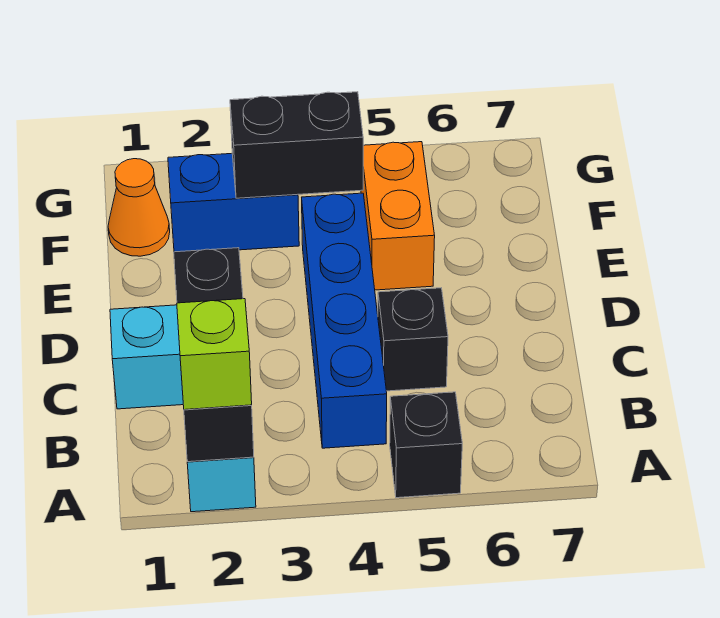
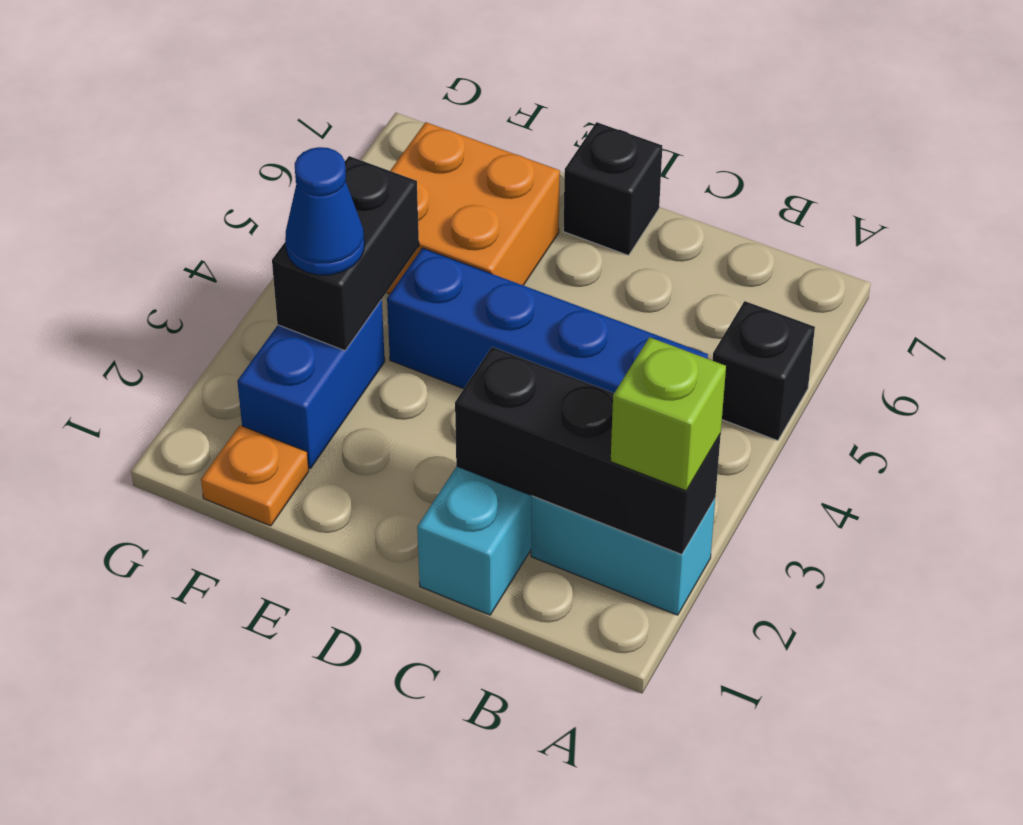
black brick C5 level 1 -> black brick D7 level 1
orange brick E5:F5 level 1 -> orange brick E5:F6 level 1
orange cone F1 level 1 -> orange plate F1 level 1
none -> blue cone F3 level 3

